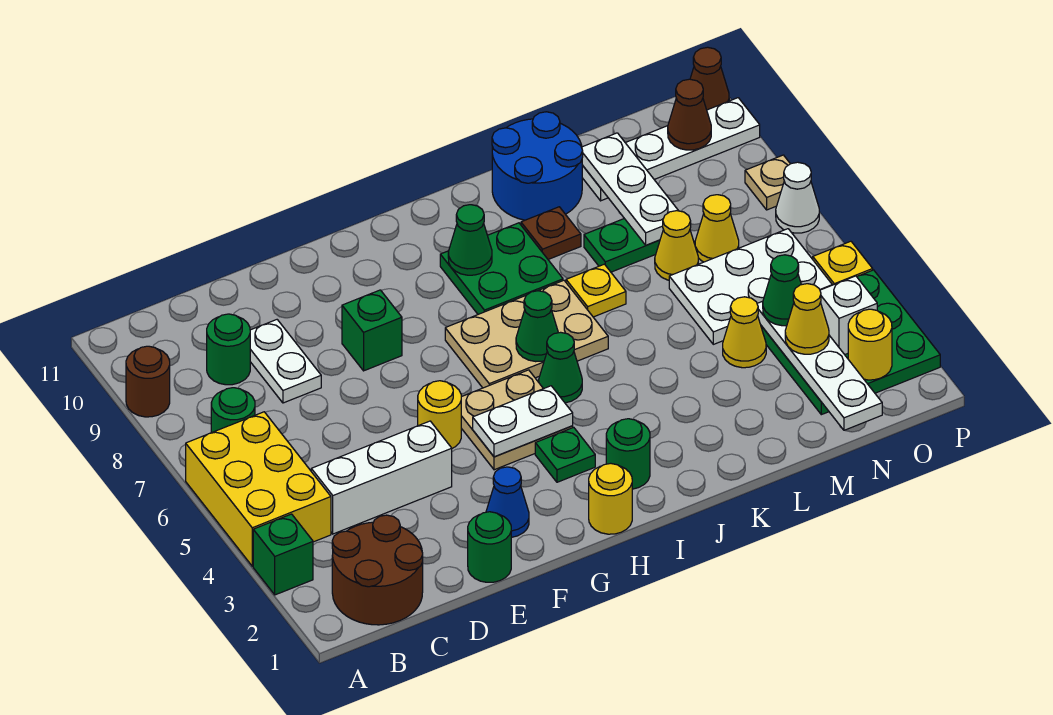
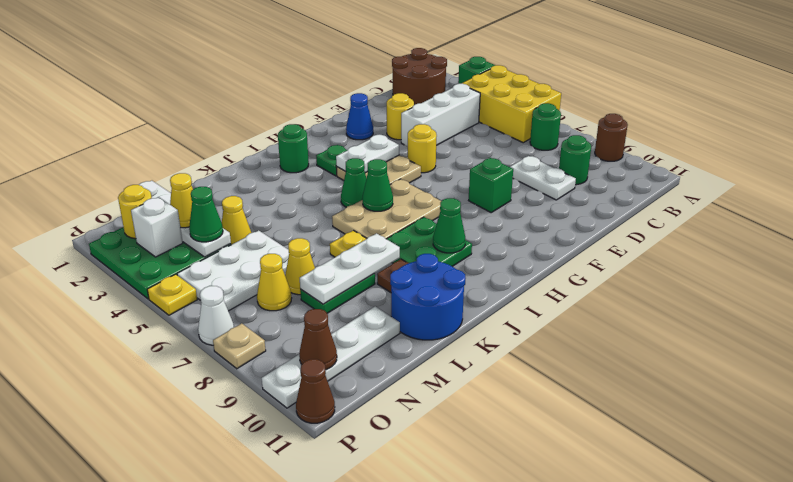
green round brick E1 level 1 -> none
yellow round brick H1 level 1 -> yellow round brick E3 level 1
white plate M8:M10 level 2 -> white plate K8:M8 level 2

